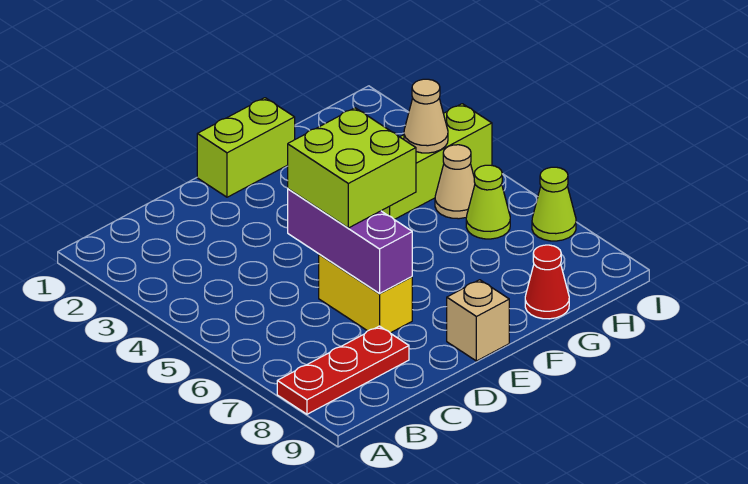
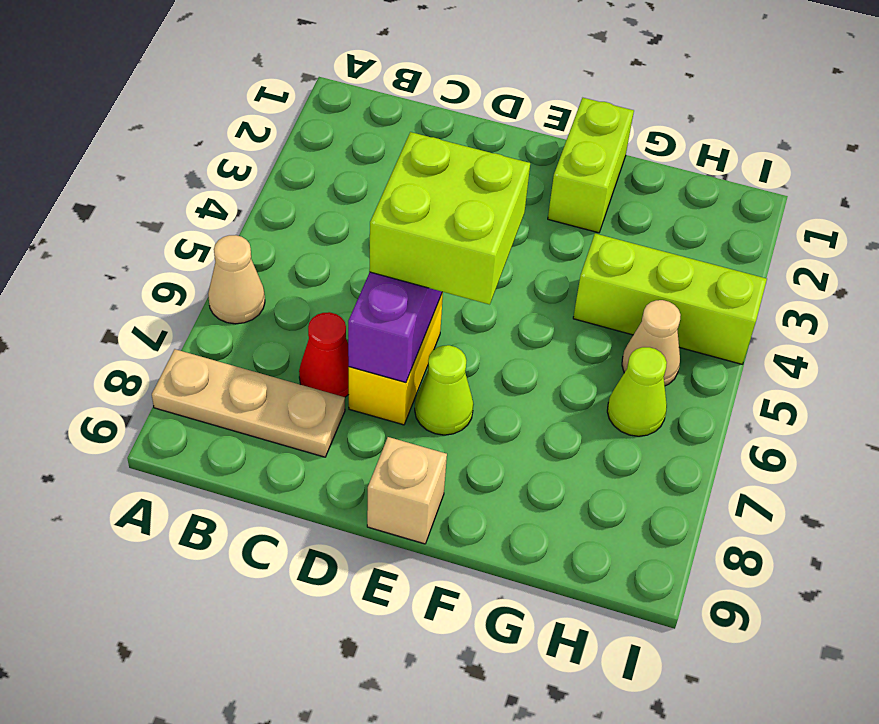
red plate A8:C8 level 1 -> tan plate A8:C8 level 1
lime brick E1:F1 level 1 -> lime brick F1:F2 level 1
red cone G9 level 1 -> red cone C7 level 1
tan cone H4 level 2 -> tan cone A6 level 1
lime cone I7 level 1 -> lime cone E7 level 1

